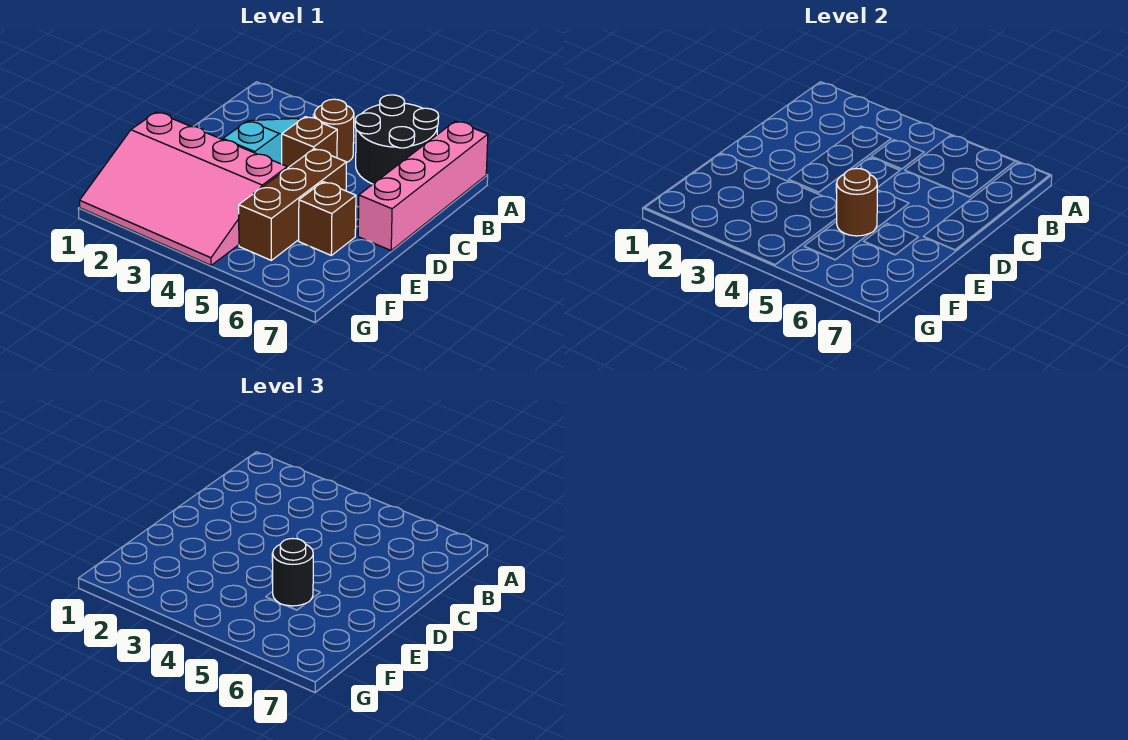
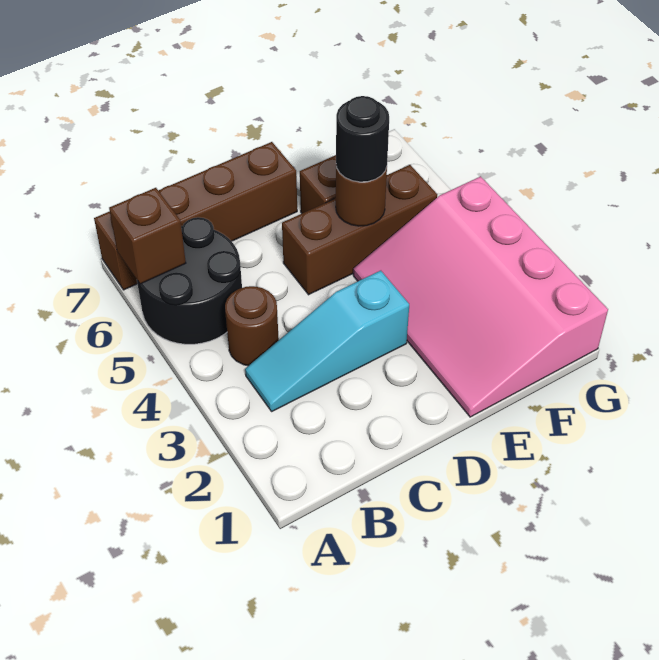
pink brick A7:D7 level 1 -> brown brick A7:D7 level 1
brown brick C4 level 1 -> brown brick A6 level 2
pink slope E1:G4 level 1 top E -> pink slope E1:G4 level 1 top G

